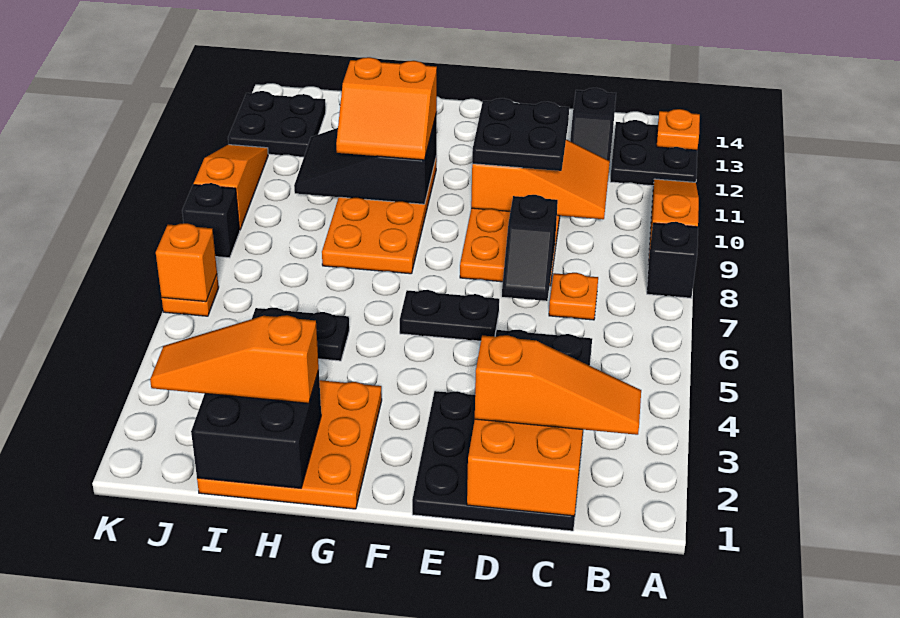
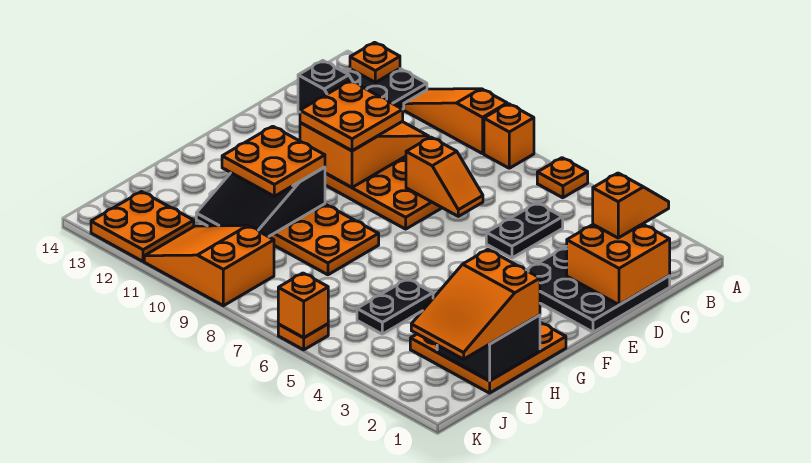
black brick A8 level 1 -> orange brick A8 level 1
orange slope B2:D2 level 3 top D -> orange slope B2:C2 level 3 top C
orange plate C7 level 1 -> orange plate A6 level 1
black slope D7:D8 level 2 top 8 -> orange slope D7:D8 level 2 top 8
black plate D10:E11 level 3 -> orange plate D10:E11 level 3
black plate E6:F6 level 1 -> none
orange slope G10:H11 level 3 top 11 -> orange plate G10:H11 level 3
orange slope H2:J2 level 3 top H -> orange slope H1:J2 level 3 top H
black plate J12:K13 level 1 -> orange plate J12:K13 level 1
black brick K8 level 1 -> none
orange slope K9:K11 level 1 top 9 -> orange slope J9:K11 level 1 top 9

